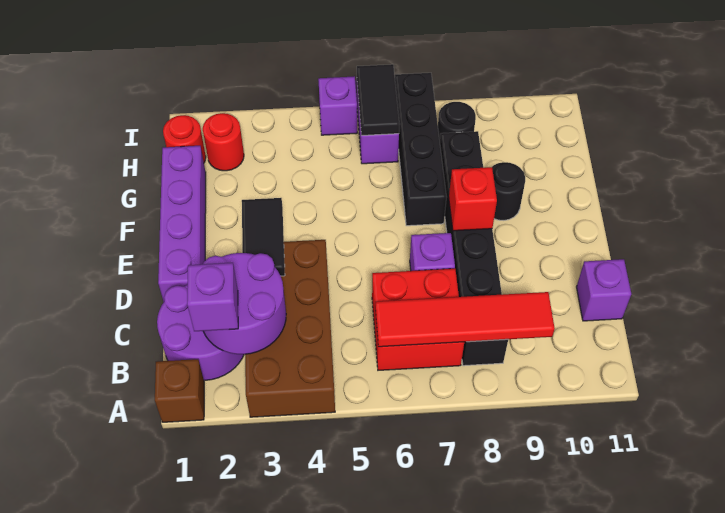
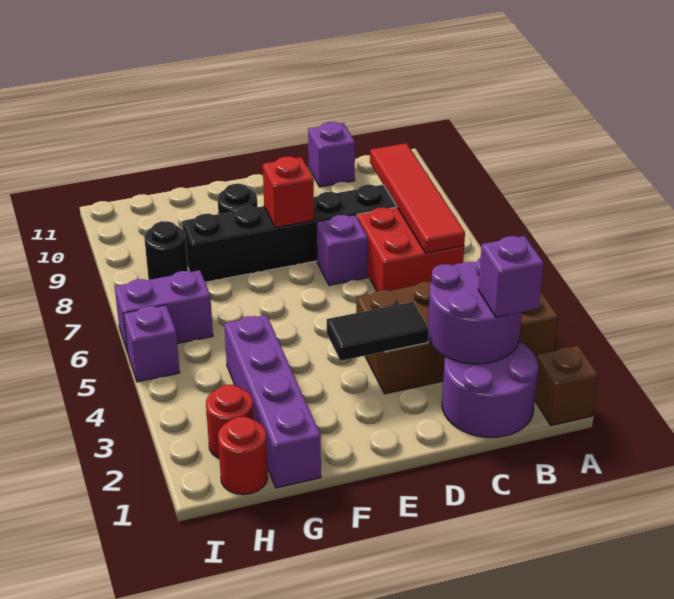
purple brick D1:G1 level 1 -> purple brick G1:G4 level 1
black brick F7:I7 level 1 -> none
black tile H6:I6 level 2 -> none

